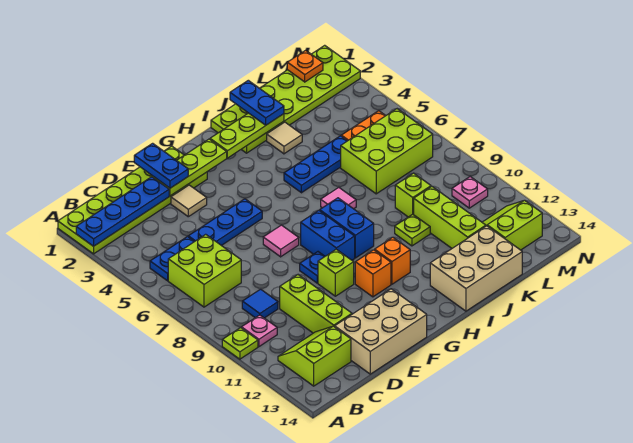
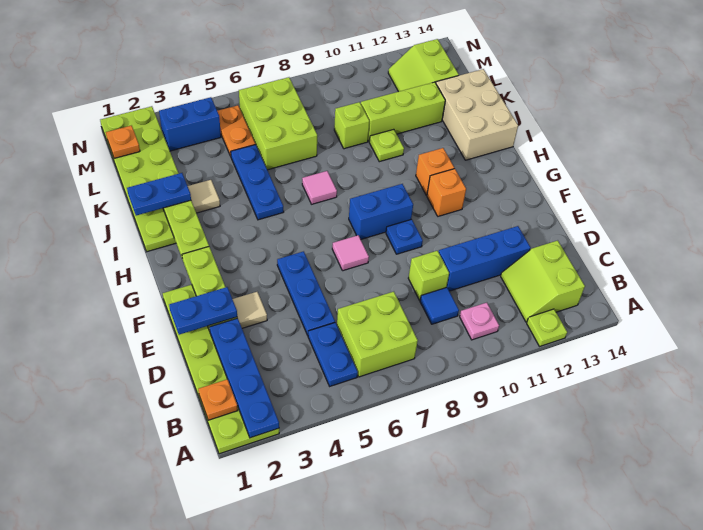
lime plate A10 level 1 -> lime plate A12 level 1
none -> orange plate B1 level 2
lime brick D10:D12 level 1 -> blue brick D10:D12 level 1
tan brick D13:F14 level 1 -> none
lime brick F10 level 1 -> lime brick D9 level 1
blue brick H8:H9 level 1 -> blue brick M3:M4 level 1
pink plate M10 level 1 -> none

